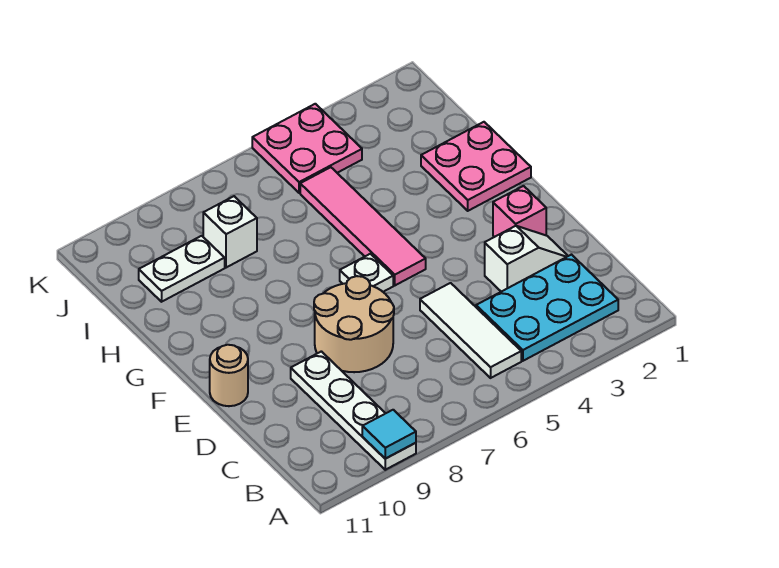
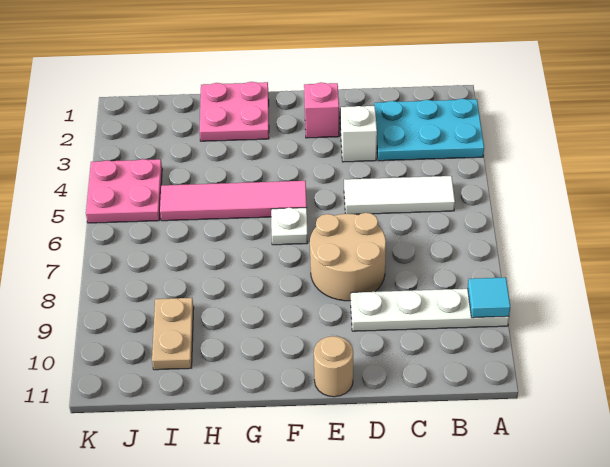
cyan plate B2:C4 level 1 -> cyan plate A2:C3 level 1
white brick I8 level 1 -> none
white plate I9:I10 level 1 -> tan plate I9:I10 level 1

